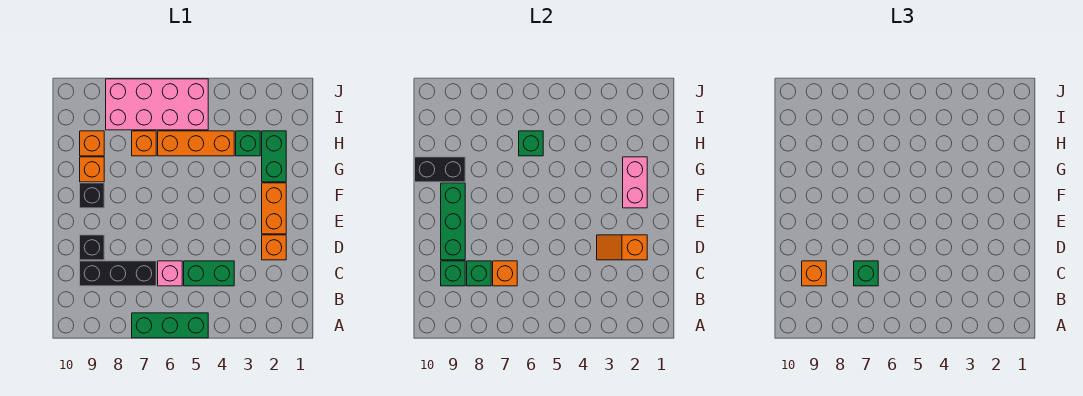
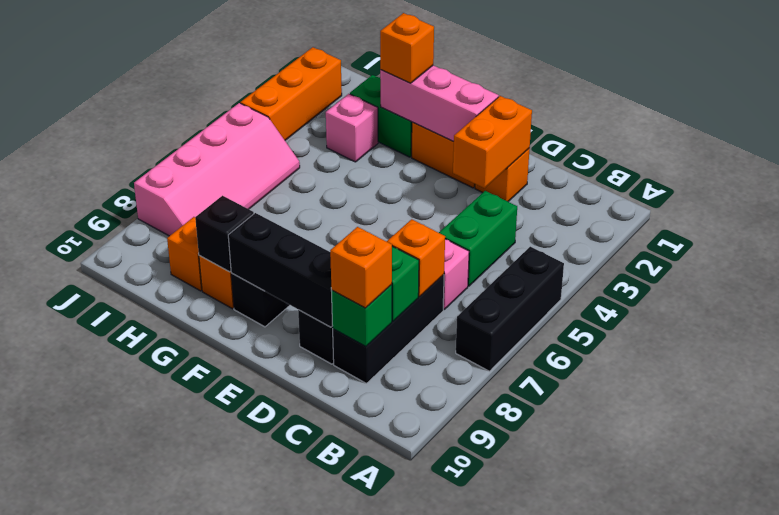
green brick A5:A7 level 1 -> black brick A5:A7 level 1
green brick C7 level 3 -> none
orange slope D2:D3 level 2 top 2 -> orange brick D2:D3 level 2
green brick D9:F9 level 2 -> black brick D9:F9 level 2
pink brick F2:G2 level 2 -> pink brick E2:G2 level 2
black brick G9:G10 level 2 -> black brick G9 level 2
green brick H3 level 1 -> pink brick H3 level 1
orange brick H4:H6 level 1 -> orange brick J2:J4 level 1
green brick H6 level 2 -> none
orange brick H7 level 1 -> orange brick G2 level 3
pink brick I5:J8 level 1 -> pink slope I5:J8 level 1 top J

